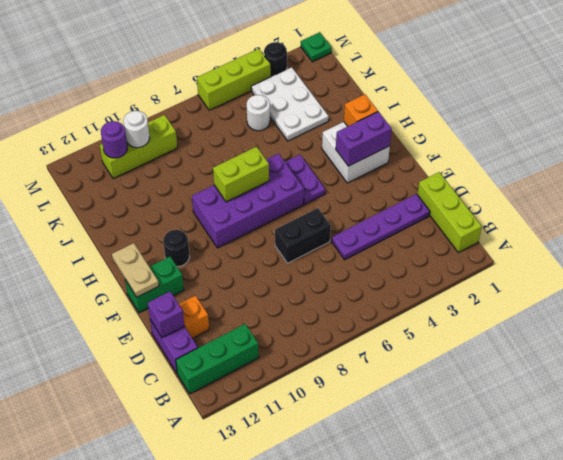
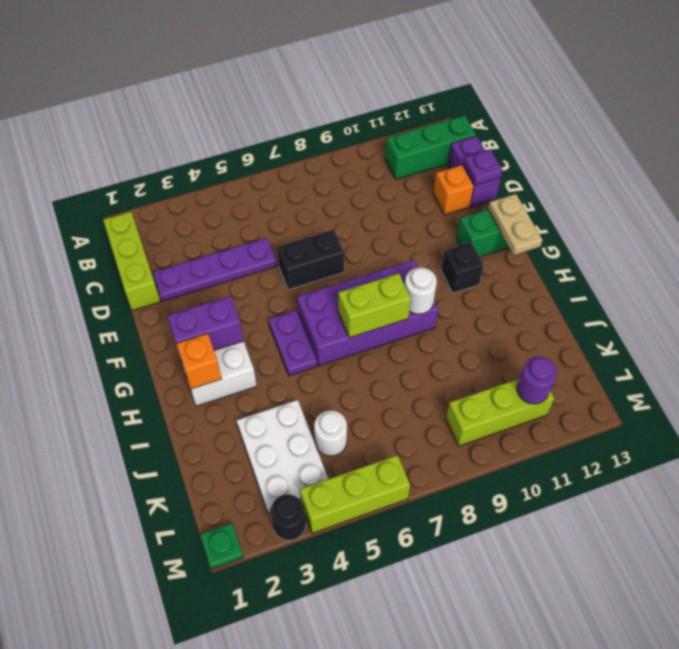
purple brick D13 level 2 -> purple plate D13 level 2
black round brick G11 level 1 -> black brick G11 level 1
white round brick L10 level 2 -> white round brick H9 level 2

